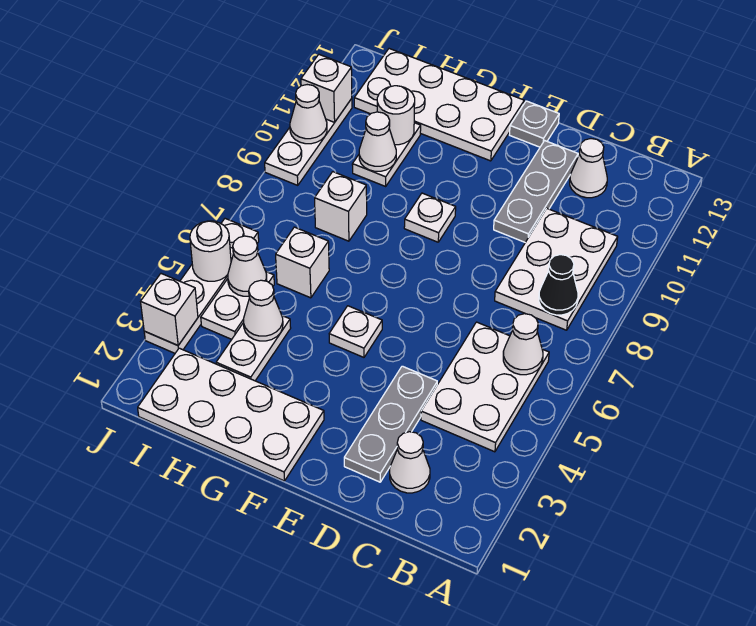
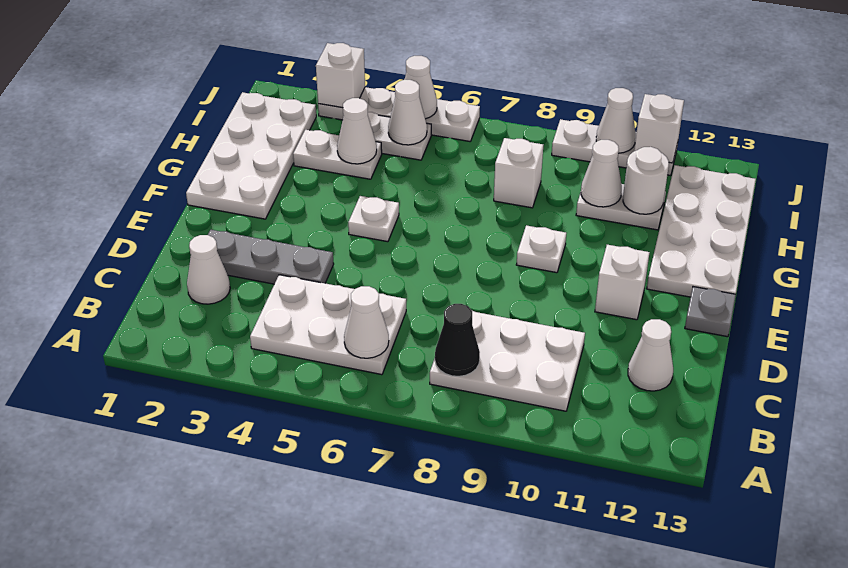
grey plate D10:D12 level 1 -> none
white brick H6 level 1 -> white brick E11 level 1
white round brick J5 level 2 -> white cone J5 level 2

